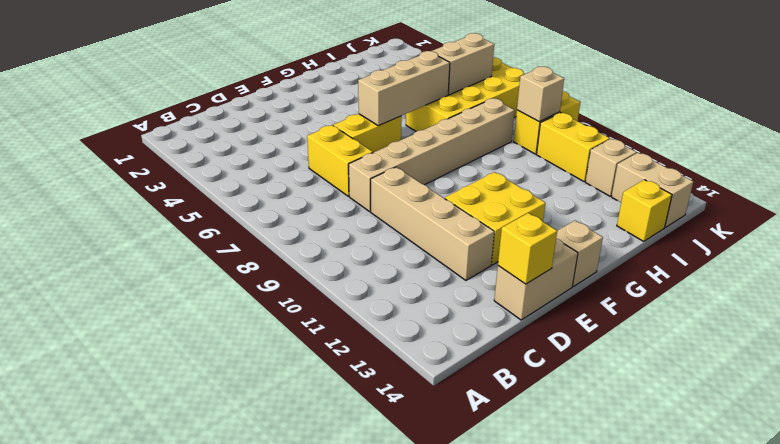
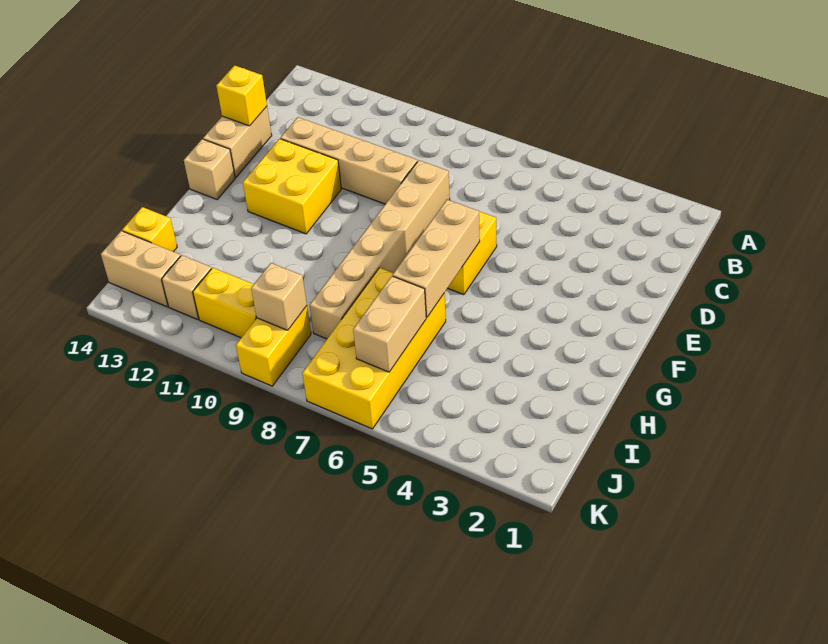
yellow brick D6:D7 level 1 -> none

